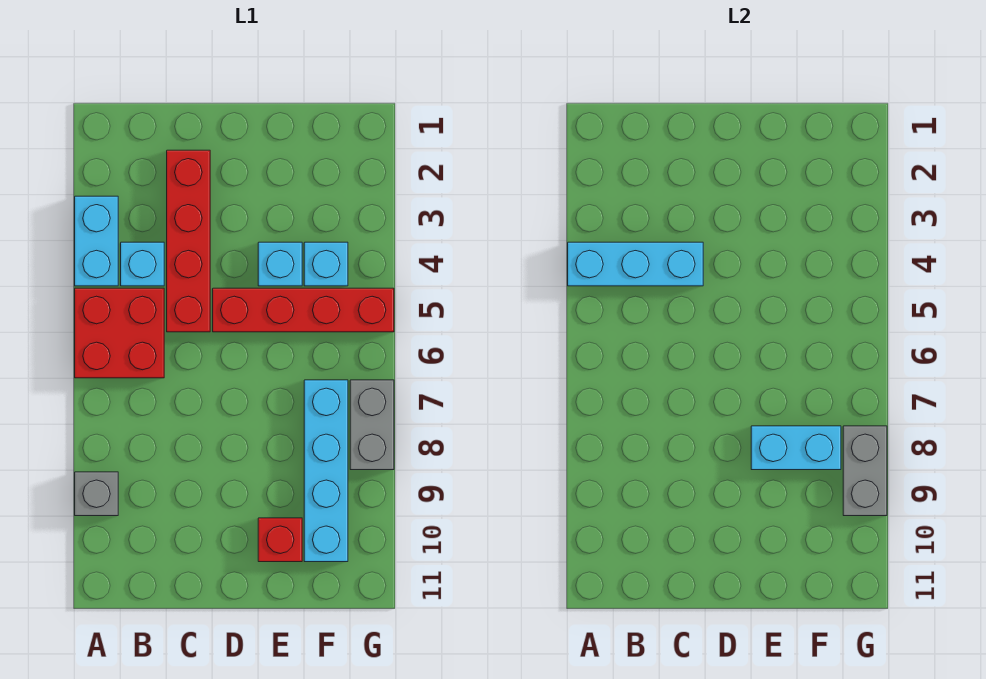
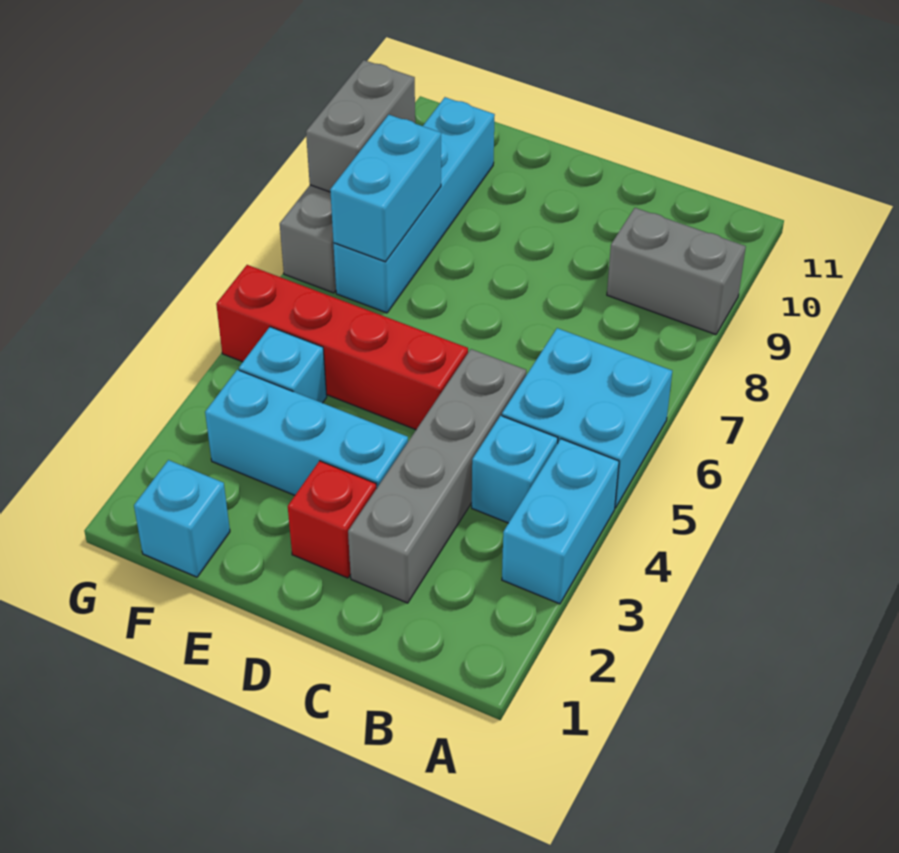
cyan brick A4:C4 level 2 -> cyan brick D3:F3 level 1
red brick A5:B6 level 1 -> cyan brick A5:B6 level 1
grey brick A9 level 1 -> grey brick A9:B9 level 1
red brick C2:C5 level 1 -> grey brick C2:C5 level 1
cyan brick E4 level 1 -> cyan brick F1 level 1
cyan brick E8:F8 level 2 -> cyan brick F7:F8 level 2
red brick E10 level 1 -> red brick D2 level 1

